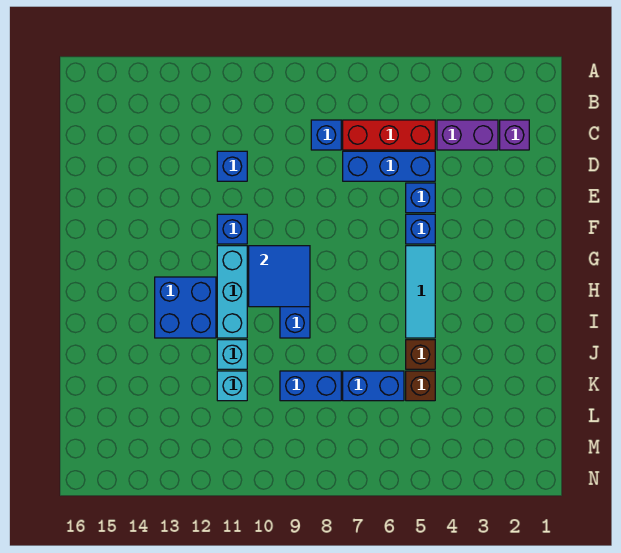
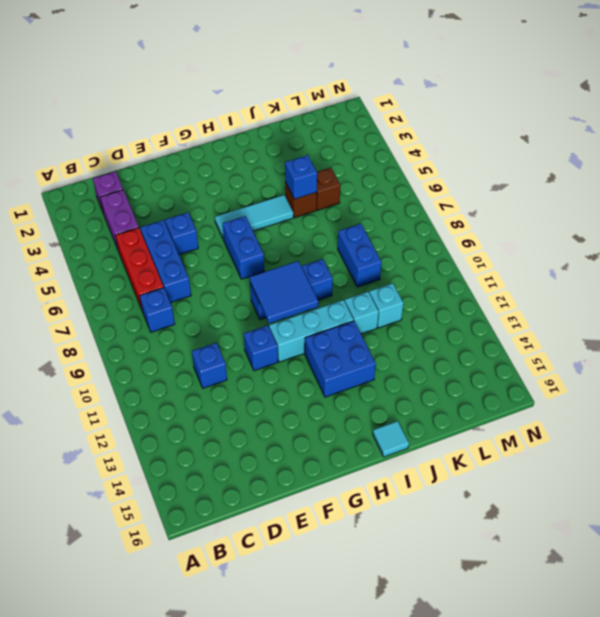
blue brick F5 level 1 -> blue brick J5 level 2
none -> cyan tile I16 level 1
blue brick K6:K7 level 1 -> blue brick G6:G7 level 1

